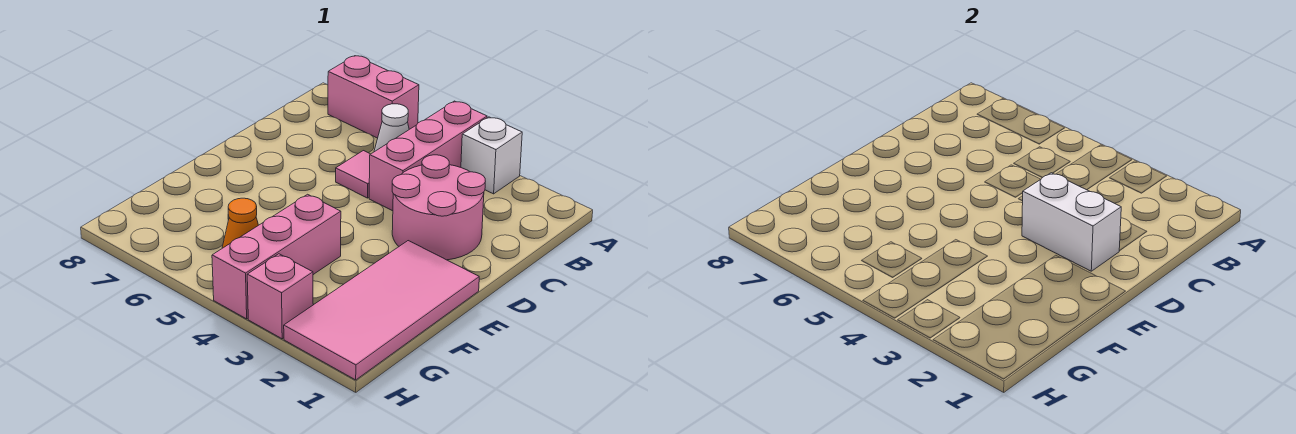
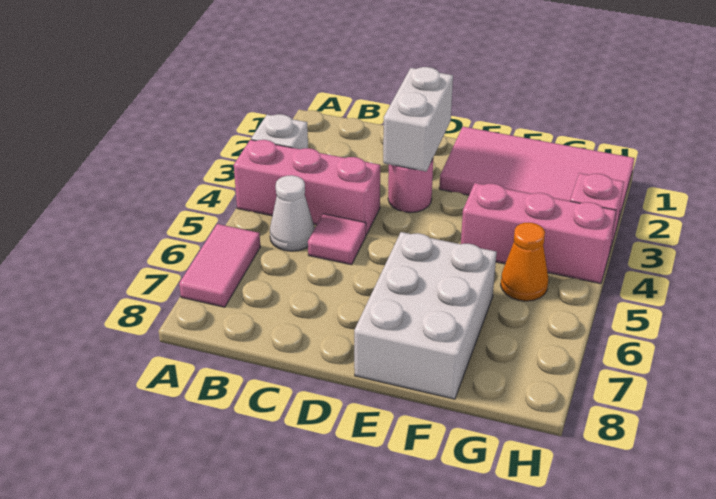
pink brick A6:A7 level 1 -> pink tile A6:A7 level 1
pink round brick C2:D3 level 1 -> pink round brick D3 level 1
none -> white brick E6:F8 level 1

